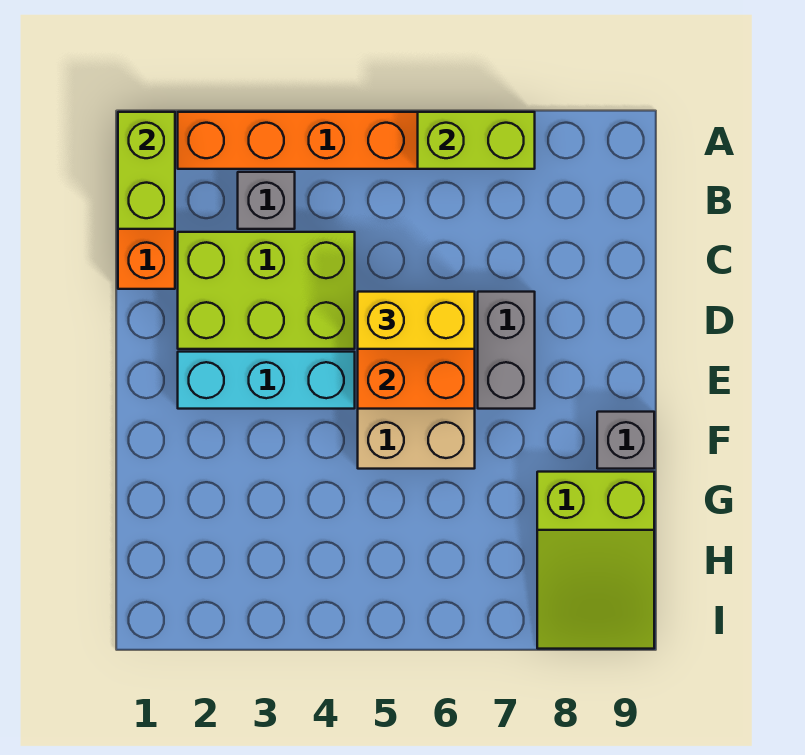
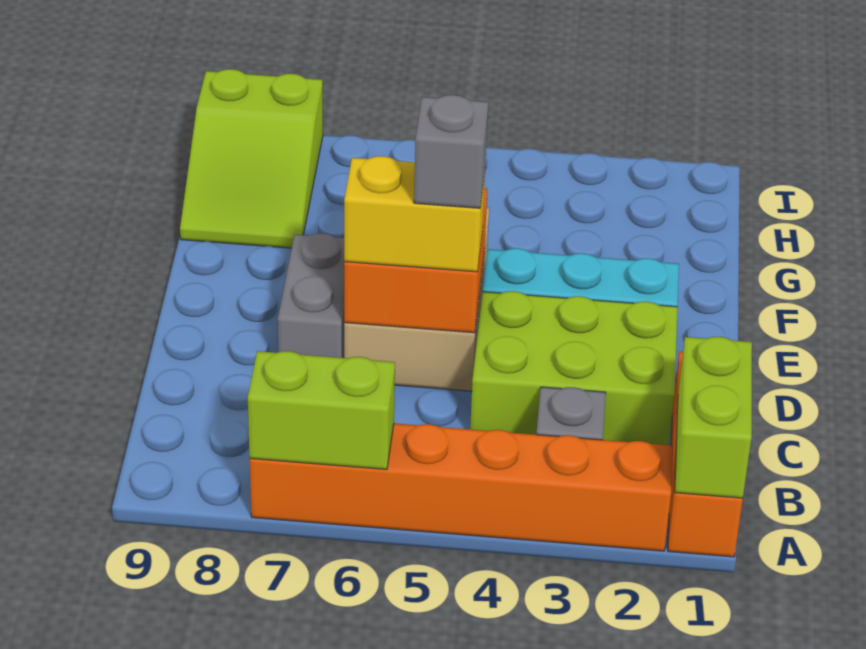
grey brick F9 level 1 -> grey brick D5 level 4
lime slope G8:I9 level 1 top G -> lime slope G8:I9 level 1 top I

